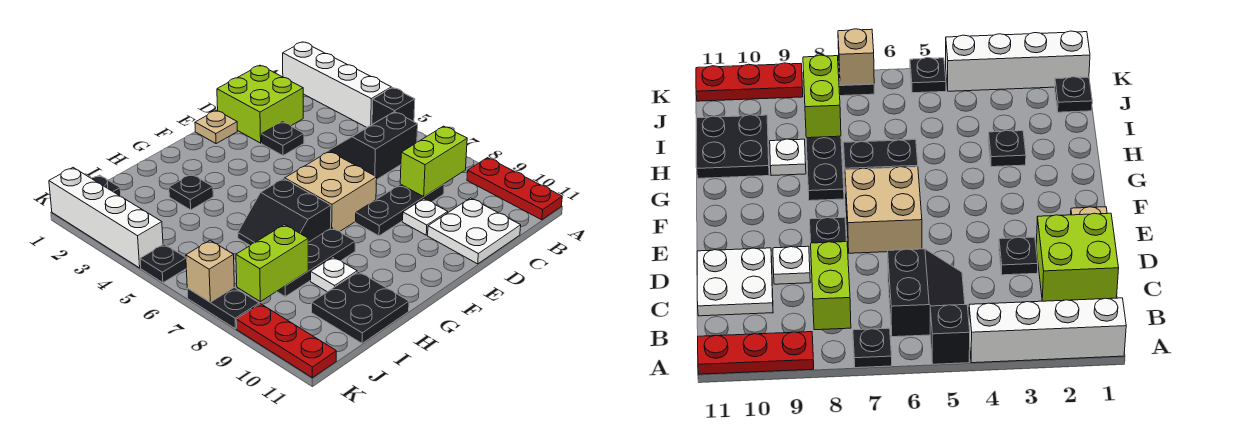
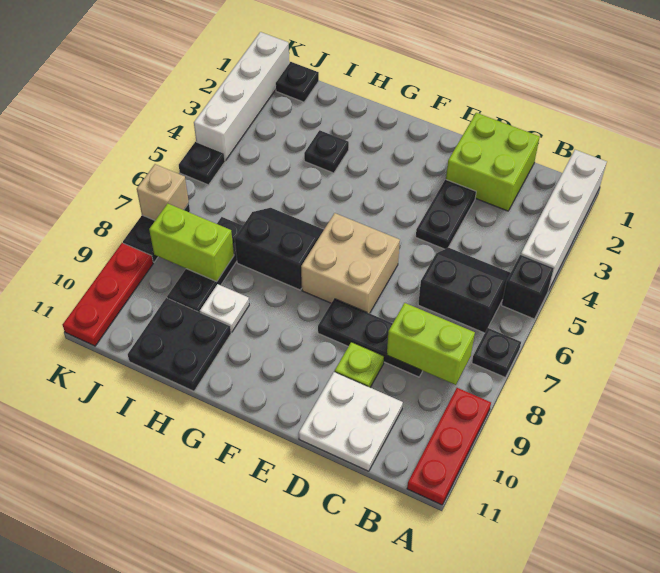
black plate D3 level 1 -> black plate D3:D4 level 1
white plate D9 level 1 -> lime plate D9 level 1
tan plate E1 level 1 -> none
black slope G6:H7 level 1 top G -> black slope G6:H7 level 1 top 7
black plate G8:I8 level 1 -> black plate I7:I9 level 1

